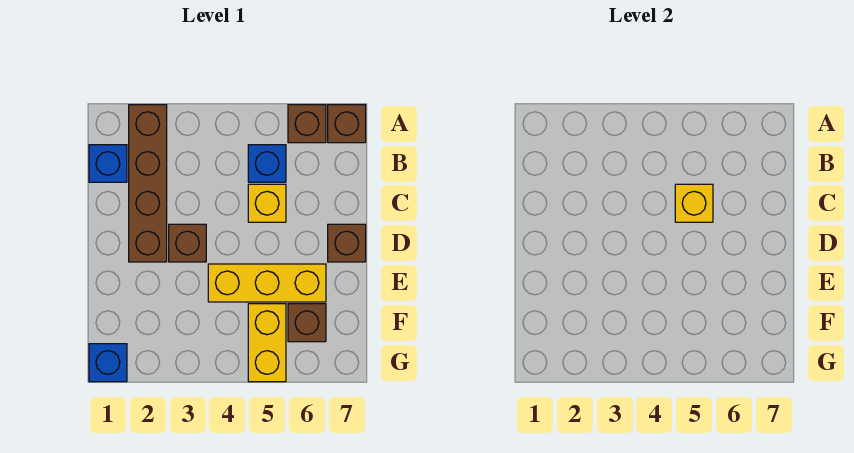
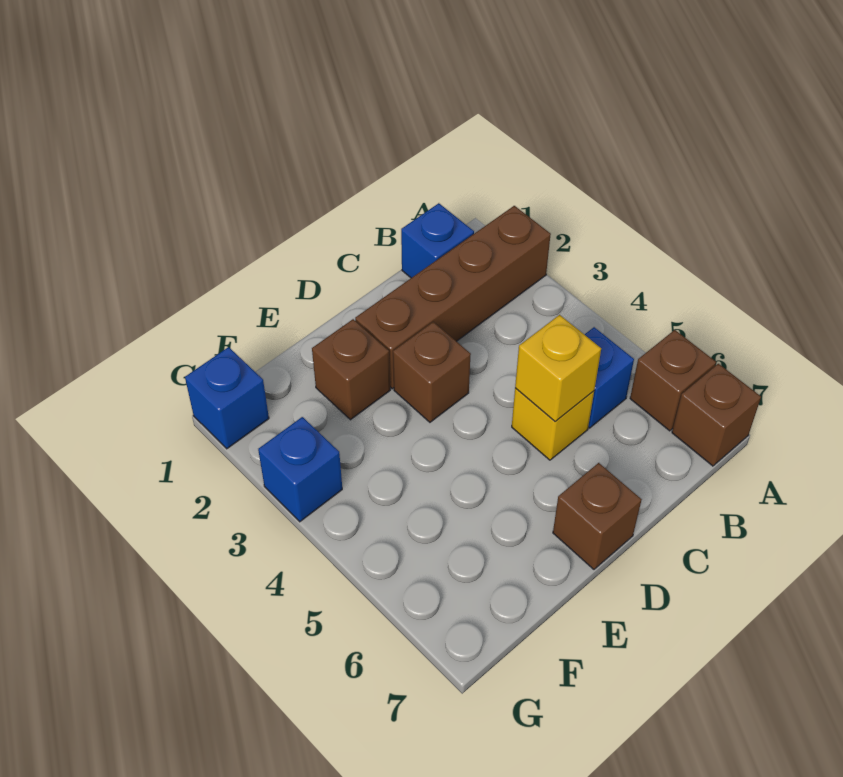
yellow brick E4:E6 level 1 -> none
yellow brick F5:G5 level 1 -> none
brown brick F6 level 1 -> brown brick E2 level 1
none -> blue brick G3 level 1

